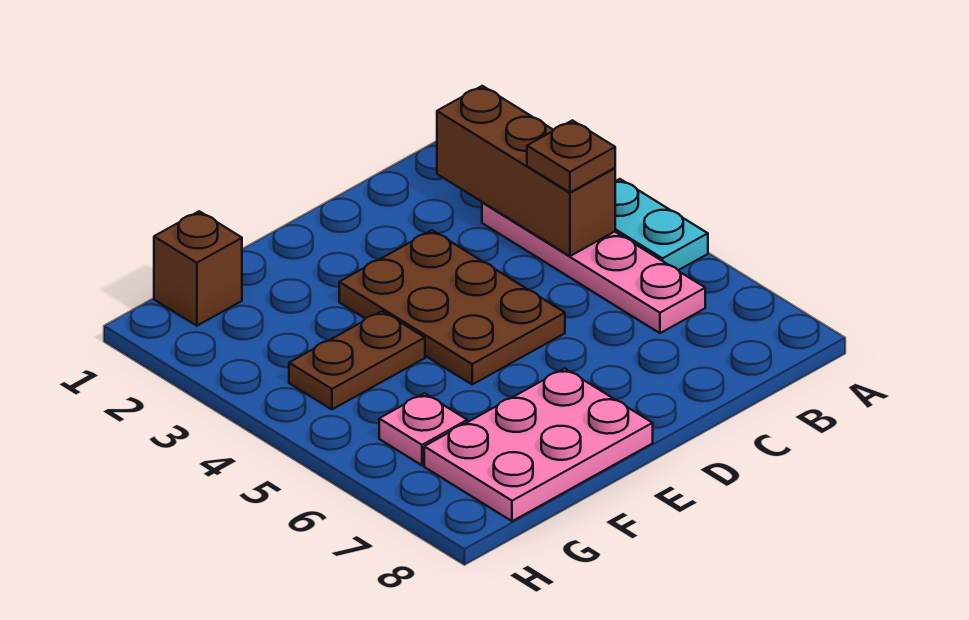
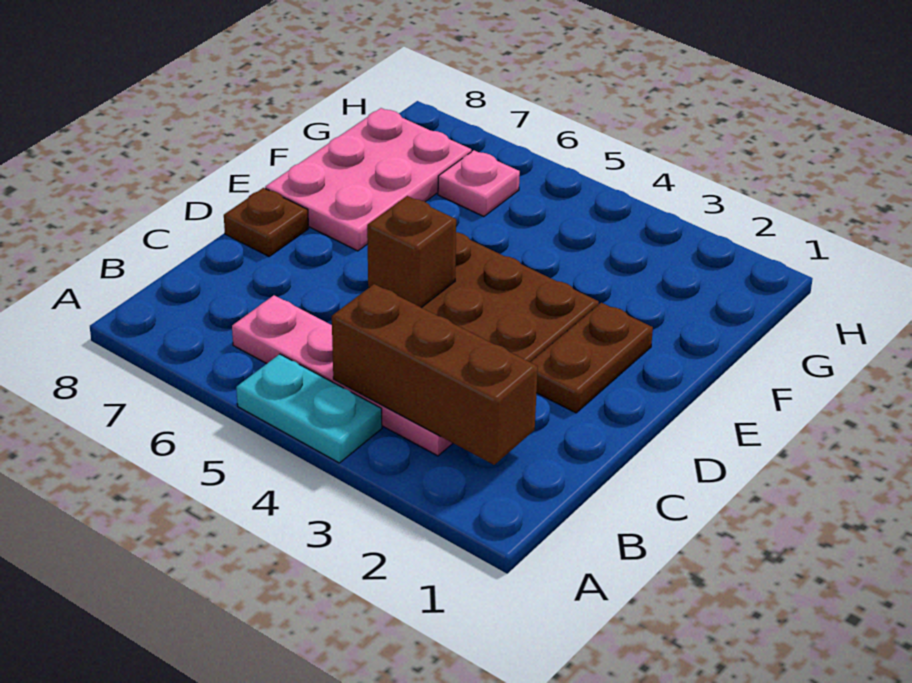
brown plate B4 level 3 -> brown plate D8 level 1
brown plate F4:G4 level 1 -> brown plate D2:E2 level 1
brown brick G1 level 1 -> brown brick D5 level 2

